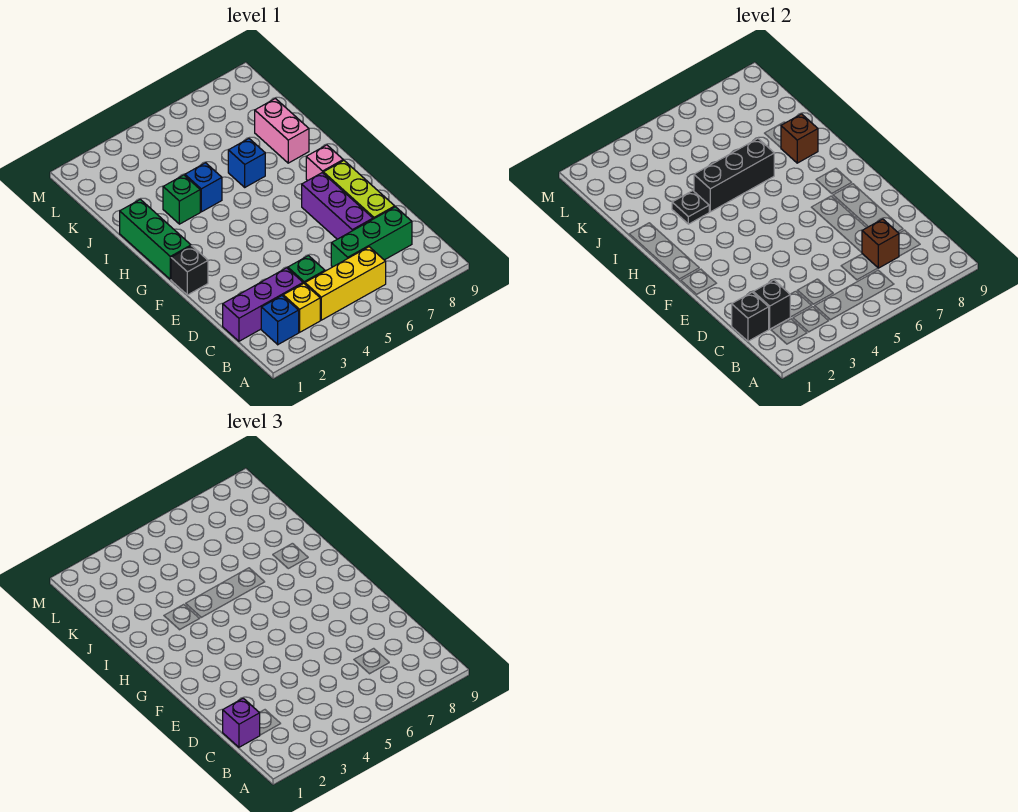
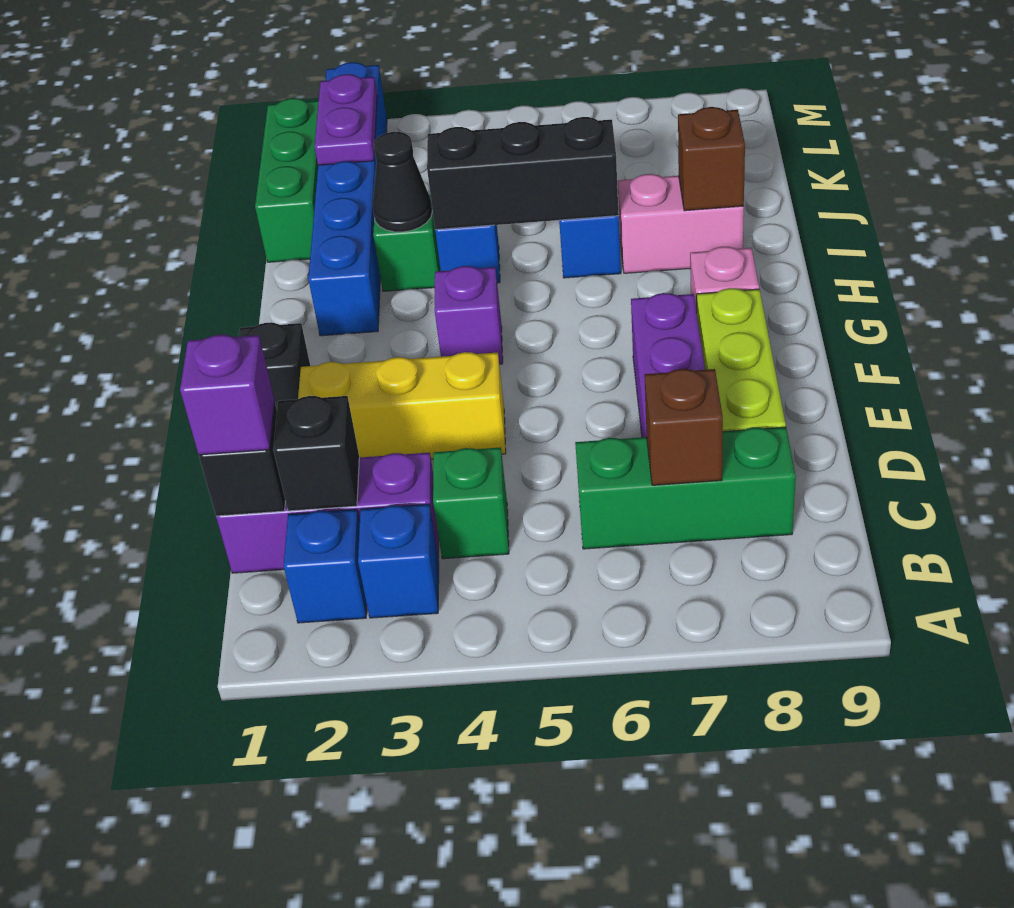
yellow brick B3 level 1 -> blue brick B3 level 1
yellow brick B4:B6 level 1 -> yellow brick E2:E4 level 1
green brick G1:I1 level 1 -> green brick J1:L1 level 1
none -> purple brick G4 level 1
none -> blue brick H2:M2 level 1
black plate I3 level 2 -> black cone I3 level 2
pink brick I8:J8 level 1 -> pink brick I7:I8 level 1
none -> purple plate K2:L2 level 2

